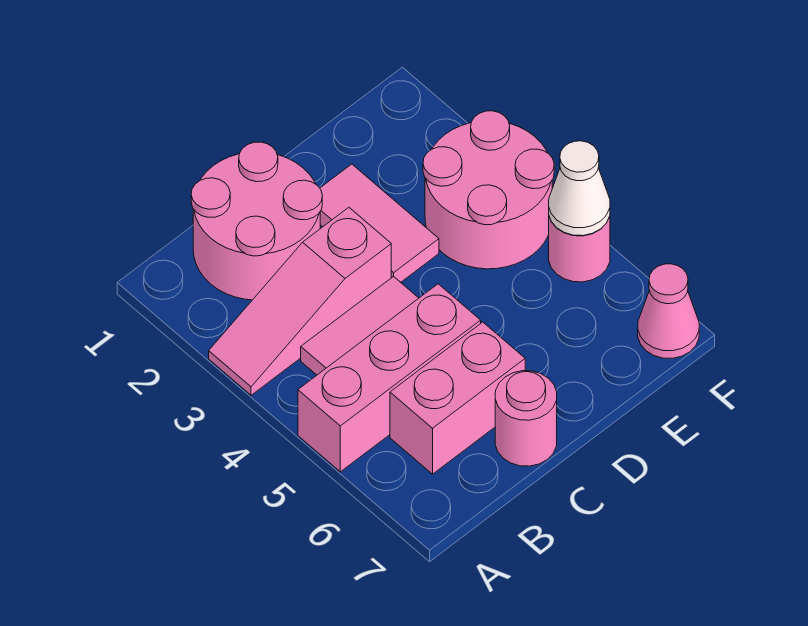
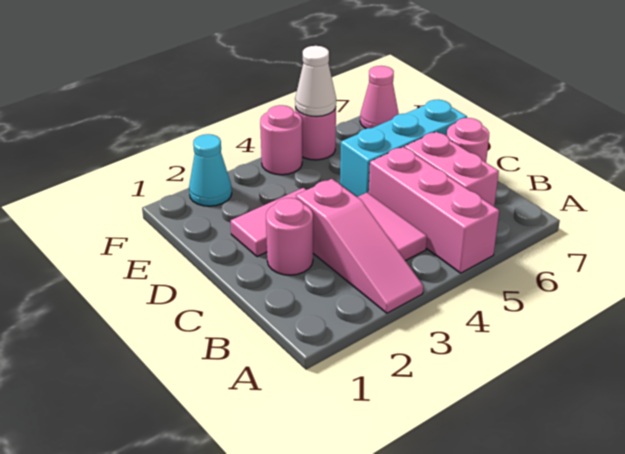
pink round brick B1:C2 level 1 -> pink round brick C2 level 1
none -> cyan brick D5:D7 level 1
pink round brick E3:F4 level 1 -> pink round brick F4 level 1
none -> cyan cone F2 level 1

